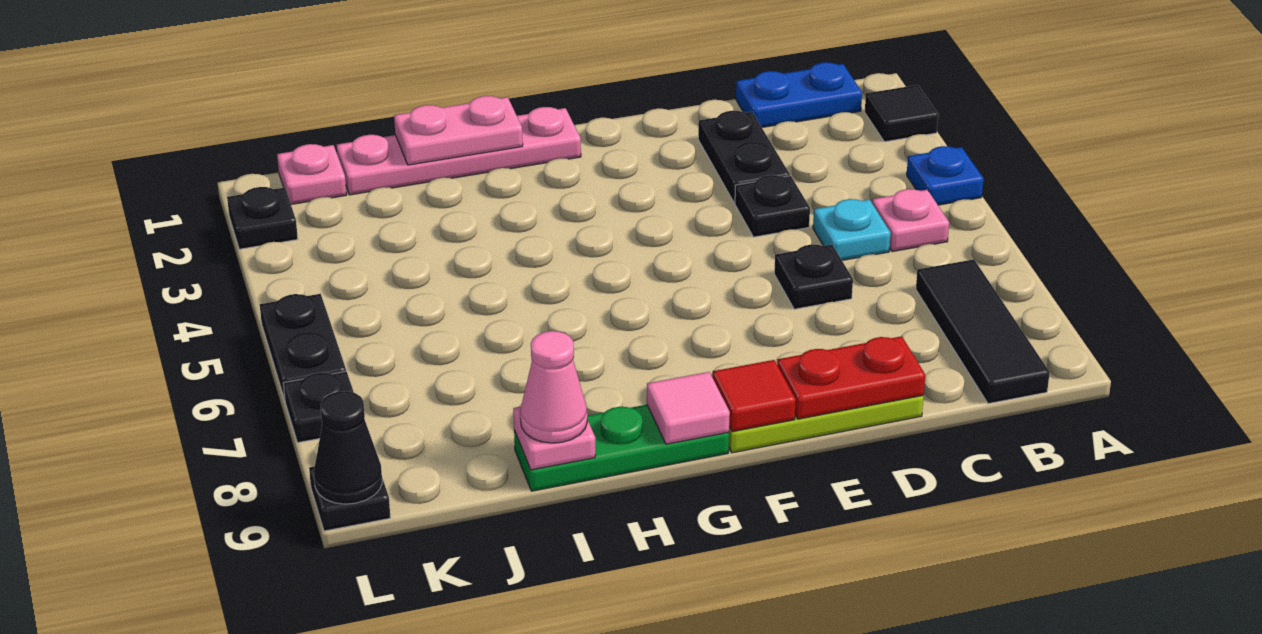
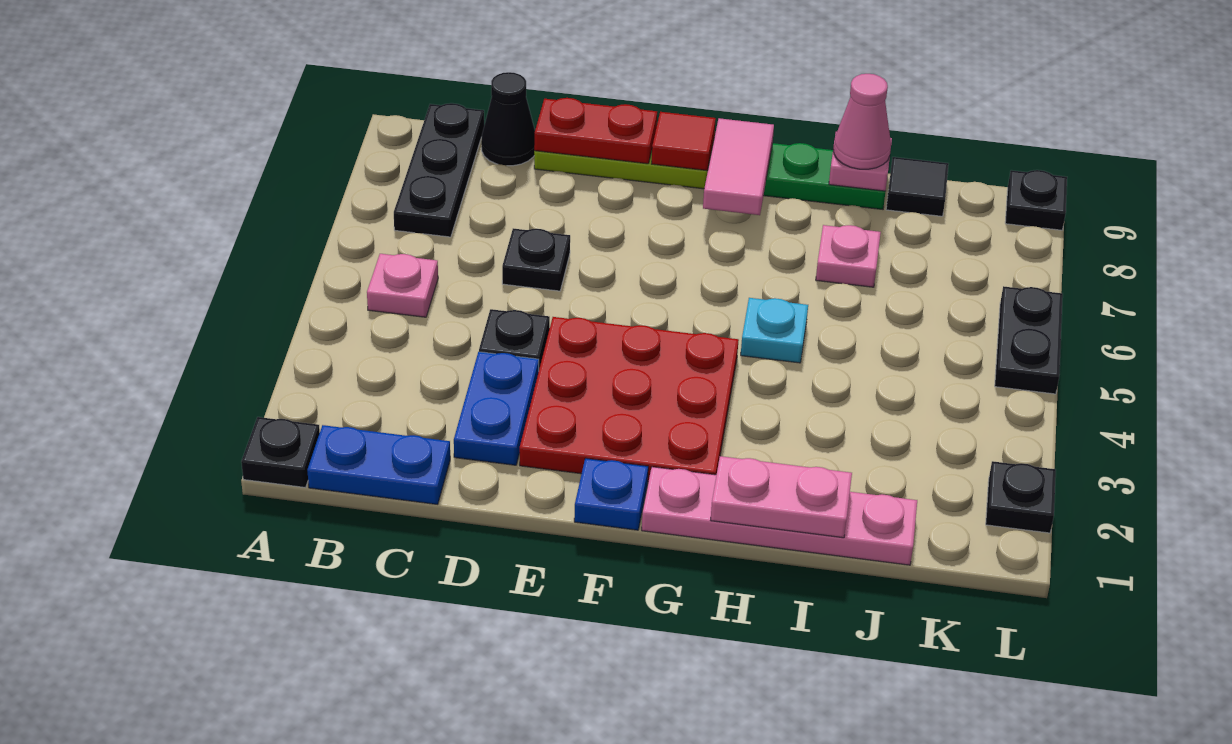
black tile A2 level 1 -> black tile J9 level 1
blue plate A4 level 1 -> blue plate F1 level 1
black tile B7:B9 level 1 -> black plate B7:B9 level 1
cyan plate C5 level 1 -> cyan plate H5 level 1
black plate D2:D3 level 1 -> blue plate D2:D3 level 1
none -> red plate E2:G4 level 1
pink tile G9 level 2 -> pink tile G8:G9 level 2
pink plate K1 level 1 -> pink plate I7 level 1
black plate L7 level 1 -> black plate A1 level 1
black cone L9 level 2 -> black cone C9 level 1

